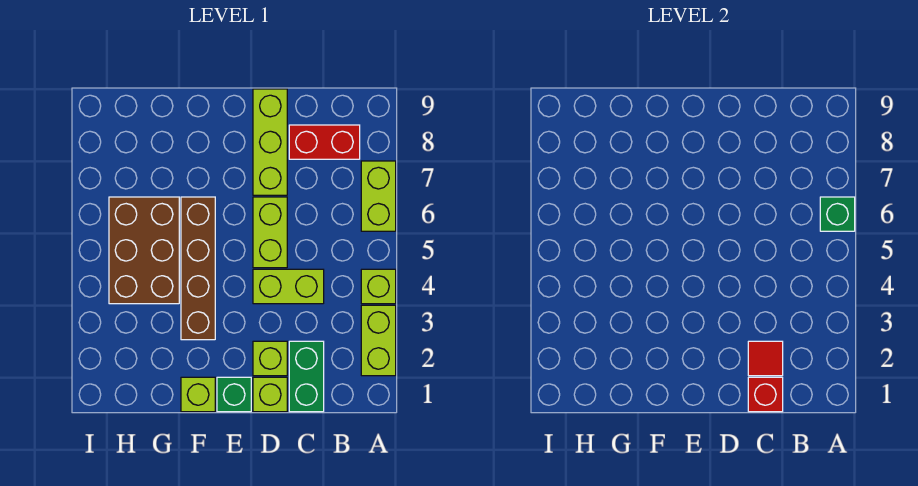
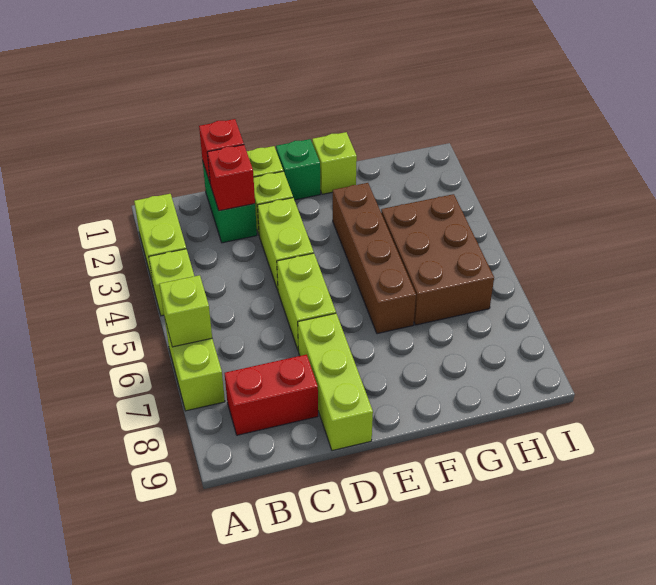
green brick A6 level 2 -> lime brick A6 level 2
red tile C2 level 2 -> red brick C2 level 2
lime brick C4:D4 level 1 -> lime brick D3:D4 level 1

